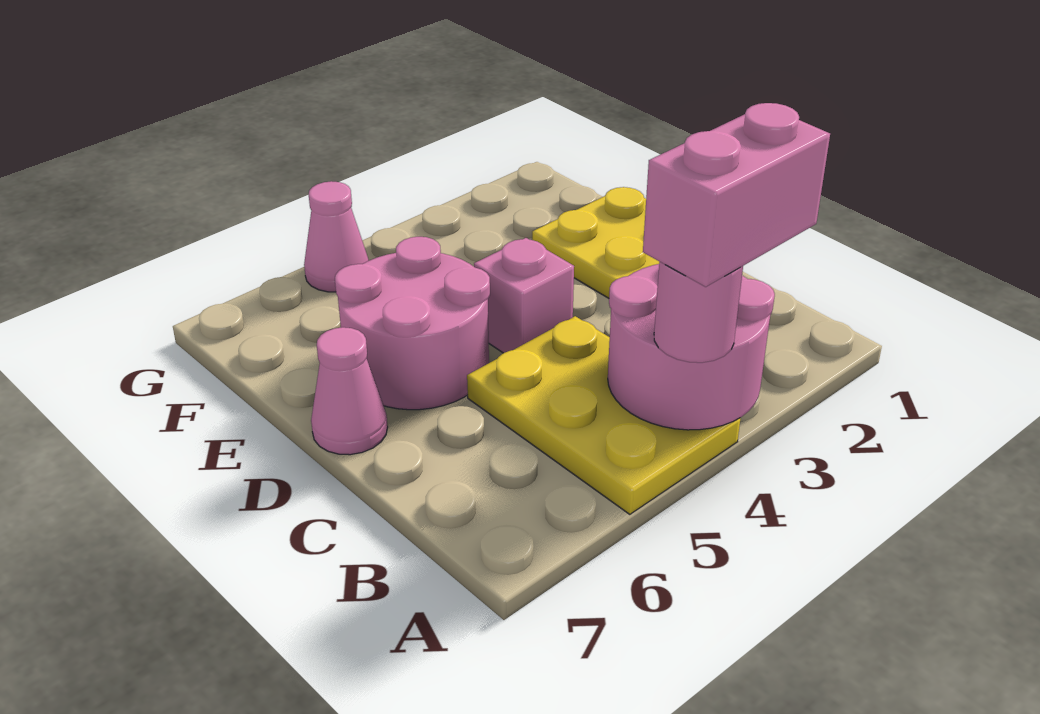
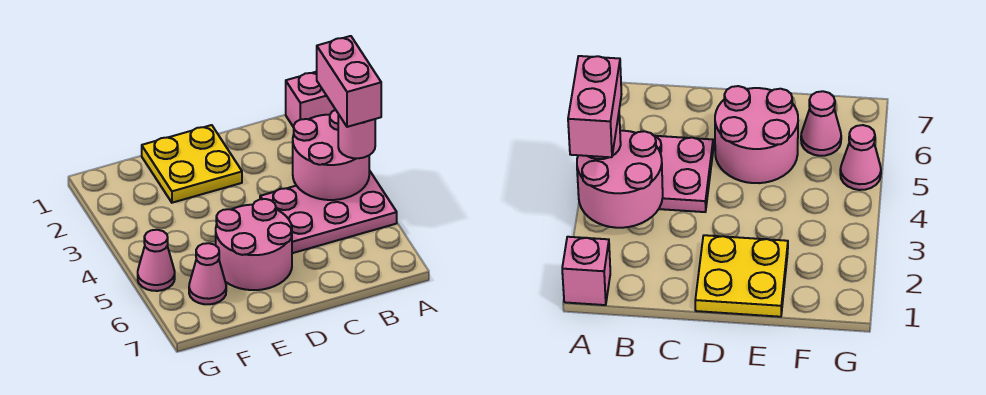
yellow plate A4:C5 level 1 -> pink plate A4:C5 level 1
pink brick D4 level 1 -> pink brick A1 level 1
pink cone D7 level 1 -> pink cone F6 level 1

